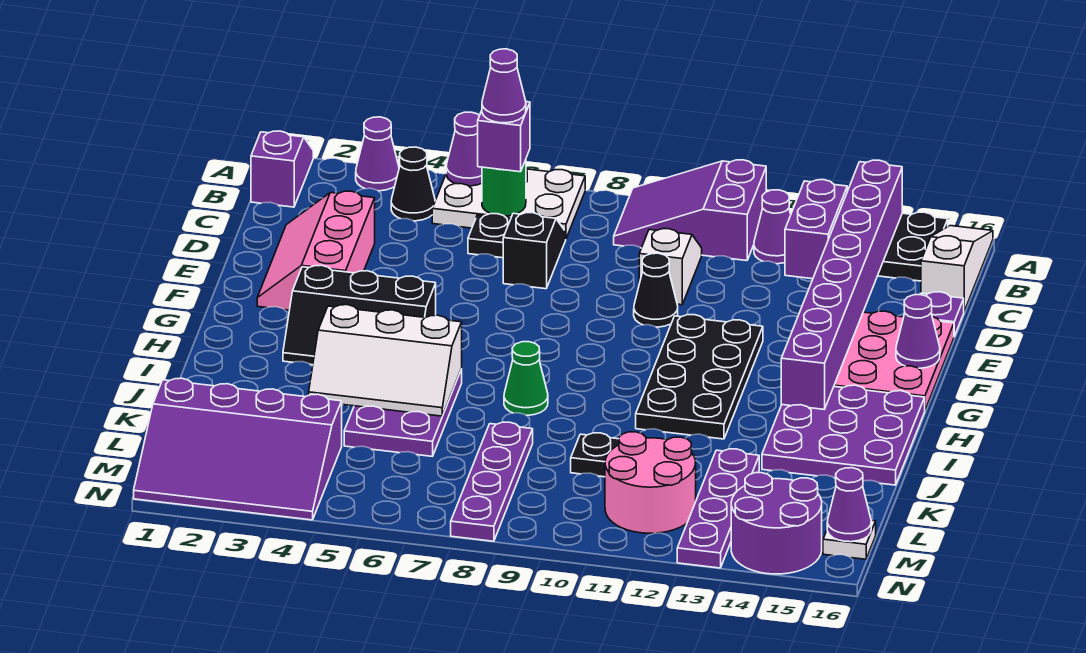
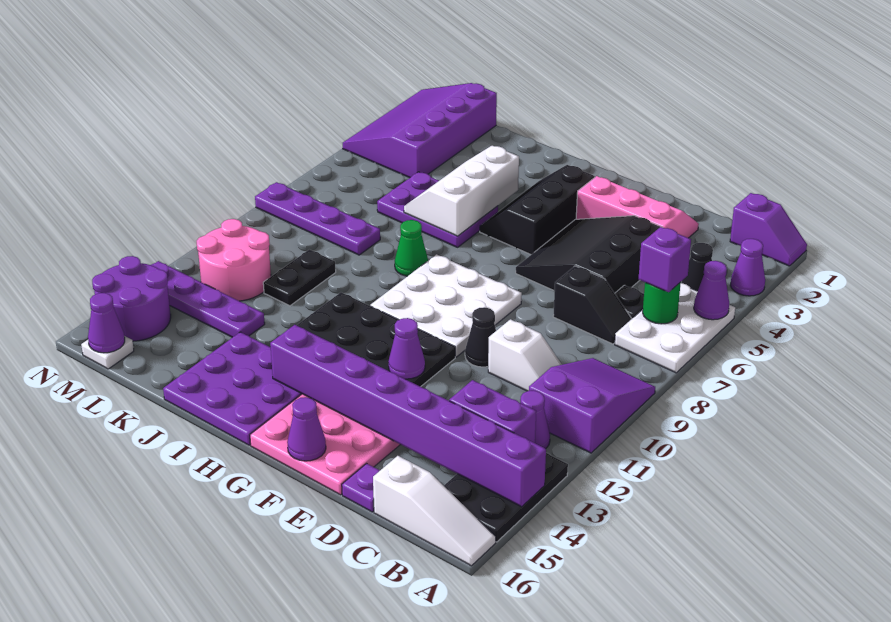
purple cone B6 level 4 -> purple cone F12 level 2
none -> black slope D4:F6 level 1 top D
none -> white plate F8:H10 level 1

